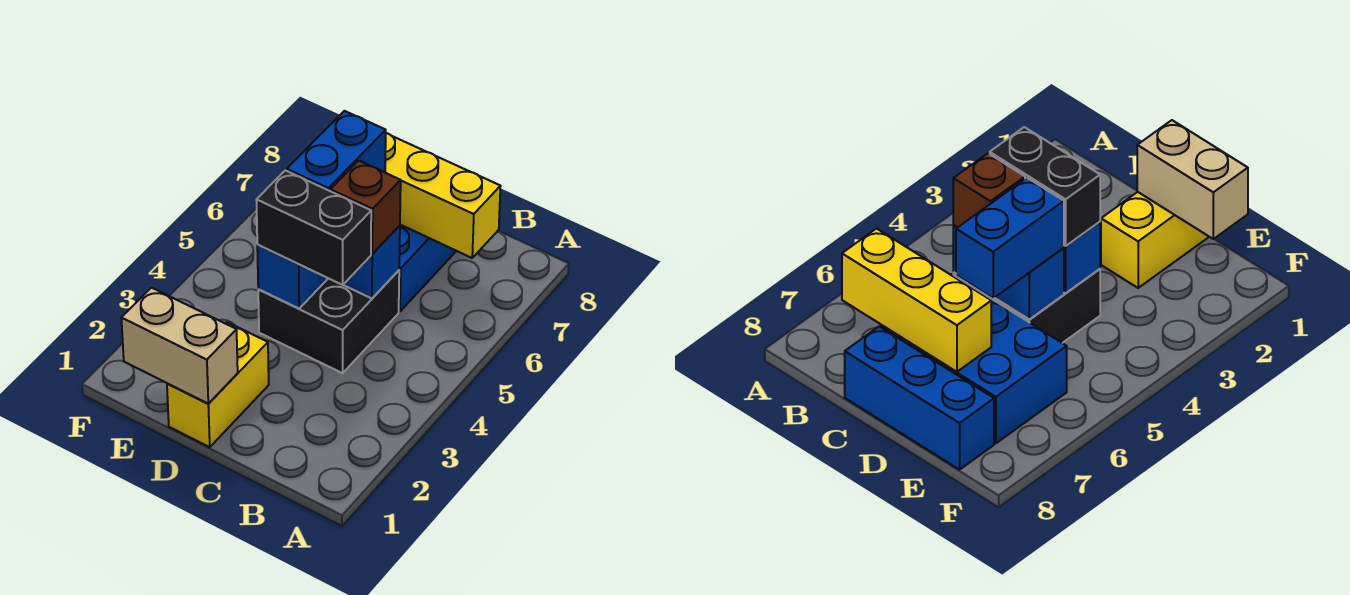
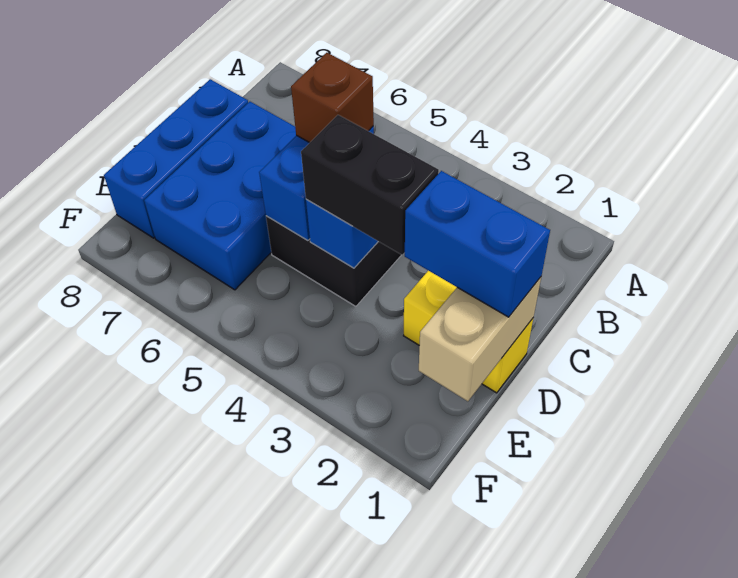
yellow brick B7:D7 level 2 -> none
black brick C4:D4 level 3 -> black brick D3:D4 level 3
blue brick D5:D6 level 3 -> blue brick D1:D2 level 3

